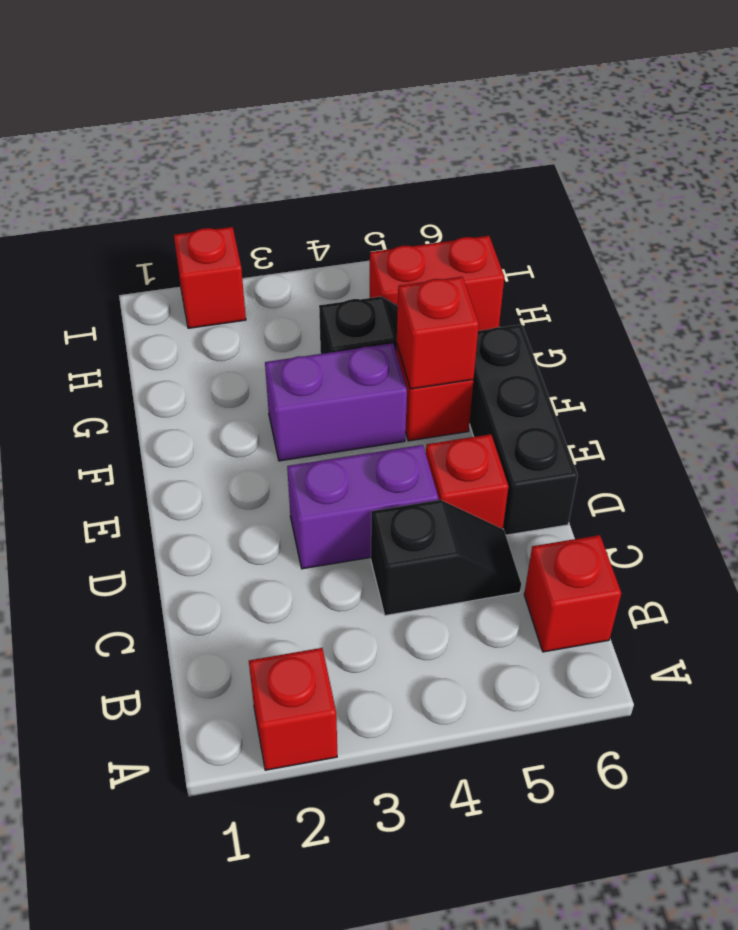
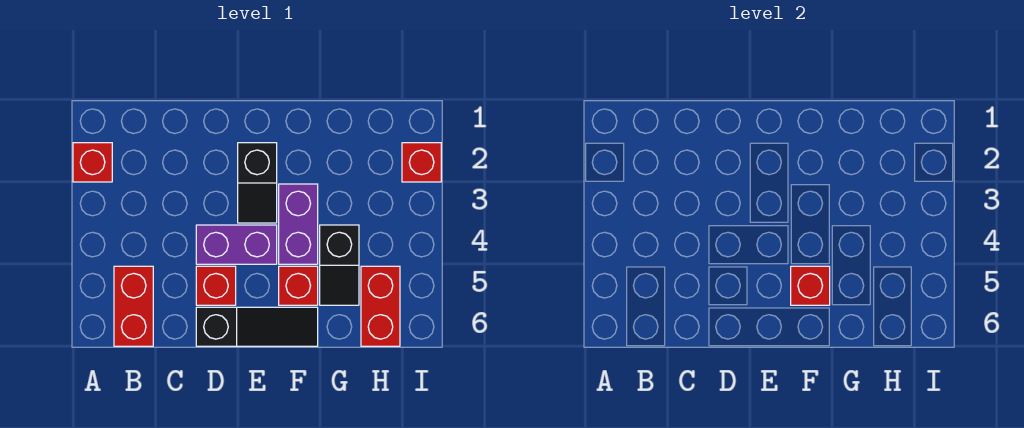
red brick B6 level 1 -> red brick B5:B6 level 1
black slope C4:C5 level 1 top 4 -> black slope E2:E3 level 1 top 2
purple brick D3:D4 level 1 -> purple brick D4:E4 level 1
black brick D6:F6 level 1 -> black slope D6:F6 level 1 top D

